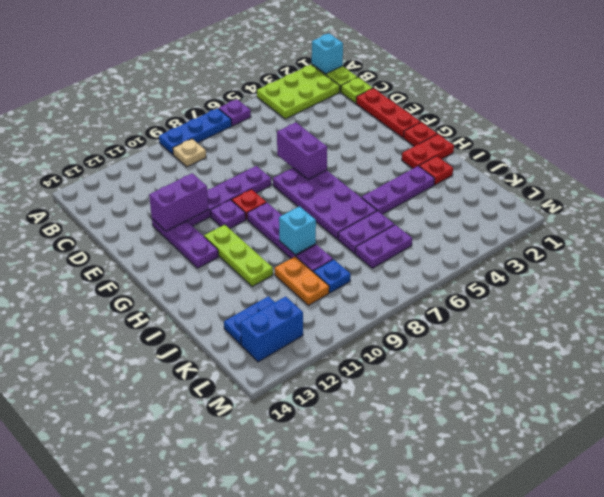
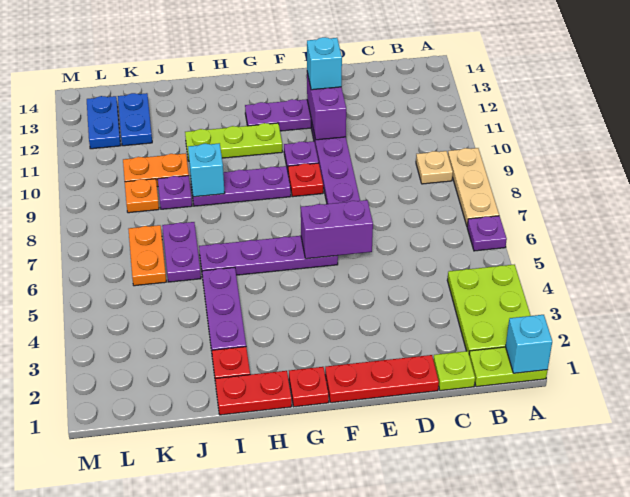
blue plate A7:A9 level 1 -> tan plate A7:A9 level 1
none -> cyan brick E12 level 3
purple plate F6:I7 level 1 -> purple plate F6:I6 level 1
red plate H1:H2 level 1 -> red plate H1:I1 level 1
purple plate K6:K7 level 1 -> orange plate K6:K7 level 1
blue plate K9 level 1 -> orange plate K9 level 1
blue brick L12:L13 level 1 -> blue plate L12:L13 level 1

